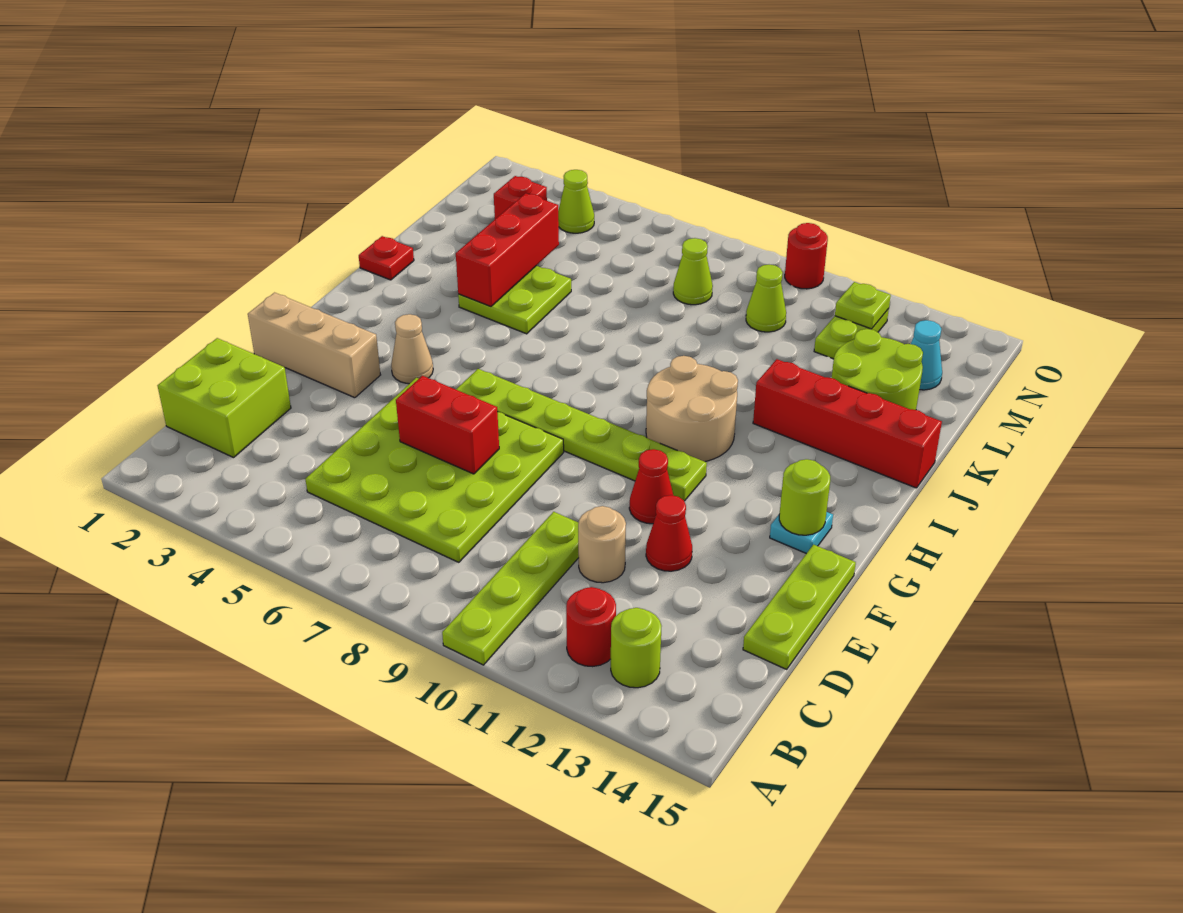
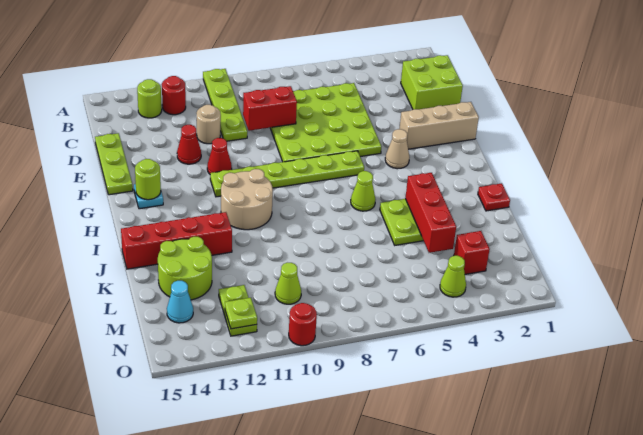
red brick E6:E7 level 2 -> red brick D8:D9 level 2
lime cone M8 level 1 -> lime cone I6 level 1

